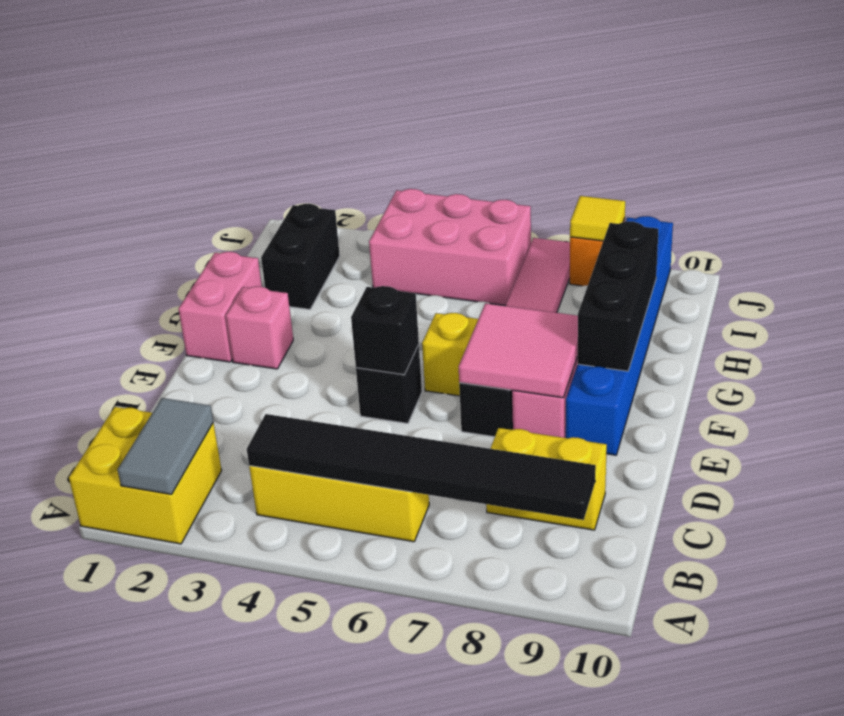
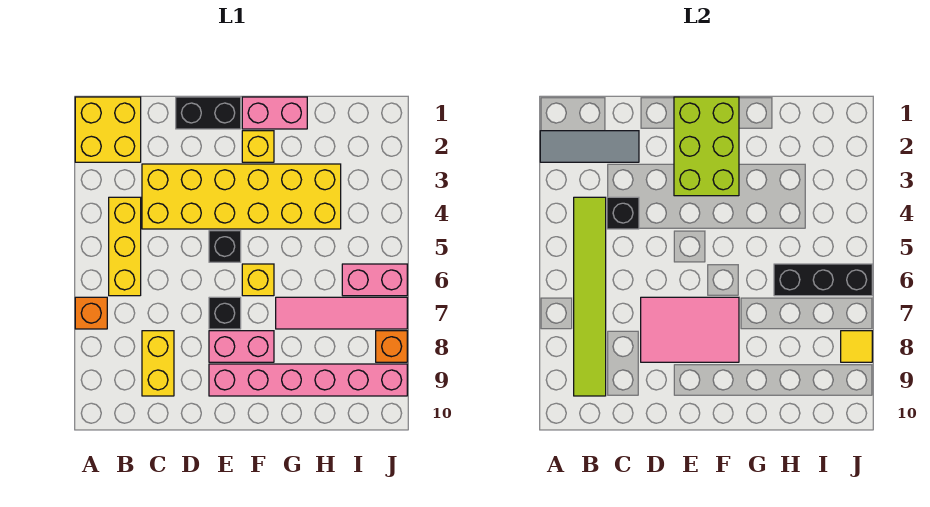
grey tile A2:B2 level 2 -> grey tile A2:C2 level 2
none -> orange brick A7 level 1
black tile B4:B9 level 2 -> lime tile B4:B9 level 2
none -> yellow brick C3:H4 level 1
none -> lime brick E1:F3 level 2
black brick E5 level 2 -> black brick C4 level 2
pink tile E7:F8 level 2 -> pink tile D7:F8 level 2
blue brick E9:J9 level 1 -> pink brick E9:J9 level 1
pink brick F2 level 1 -> yellow brick F2 level 1
black brick F9:H9 level 2 -> black brick H6:J6 level 2
black brick H2:I2 level 1 -> black brick D1:E1 level 1
pink brick I4:J6 level 1 -> pink brick I6:J6 level 1

